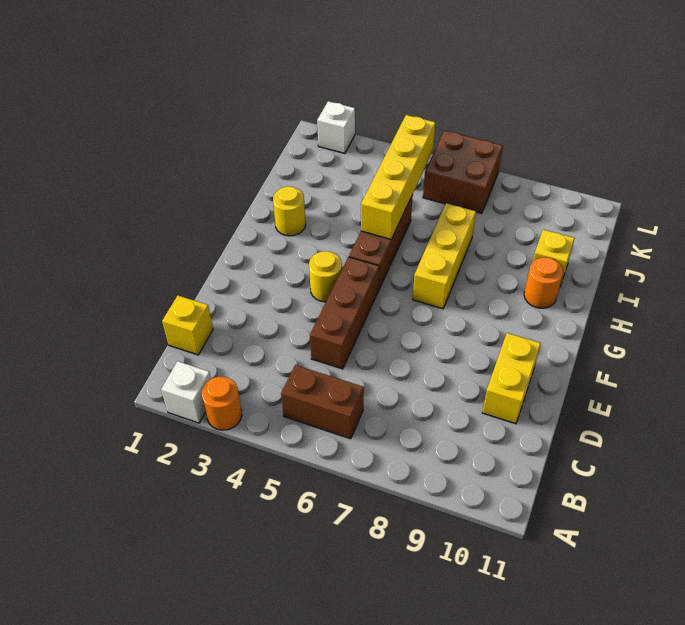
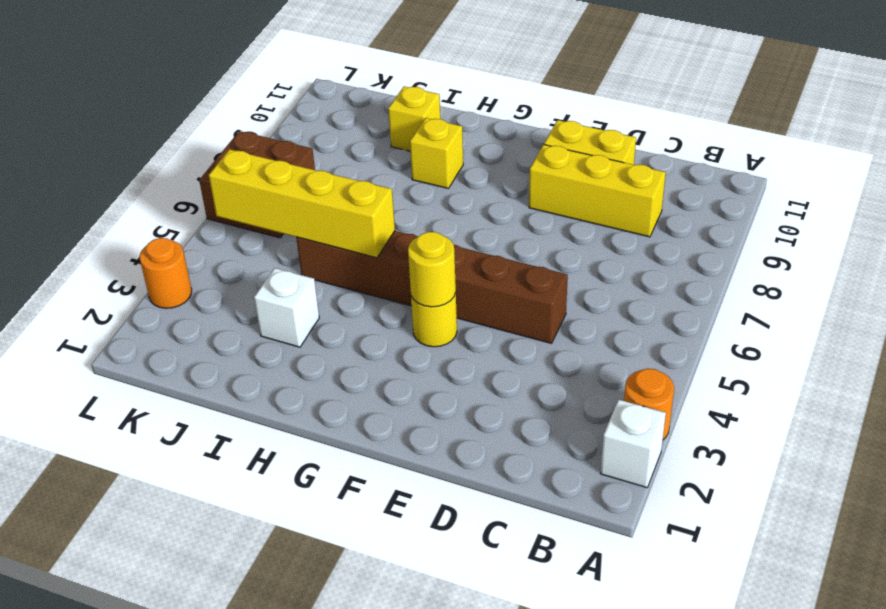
brown brick B5:B6 level 1 -> none
yellow brick C1 level 1 -> yellow brick H9 level 1
yellow brick G7:I7 level 1 -> yellow brick C9:E9 level 1
yellow round brick H2 level 1 -> yellow round brick F4 level 2
orange round brick H10 level 1 -> orange round brick L3 level 1
white brick L2 level 1 -> white brick I3 level 1

